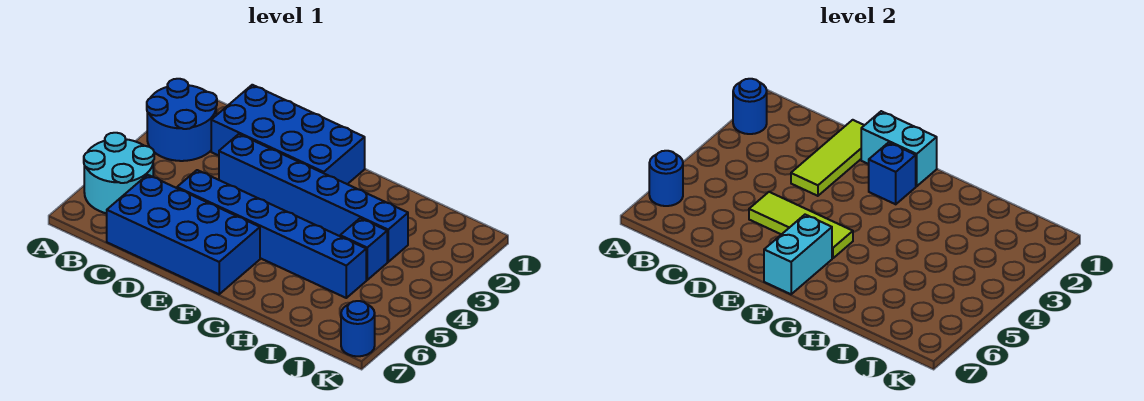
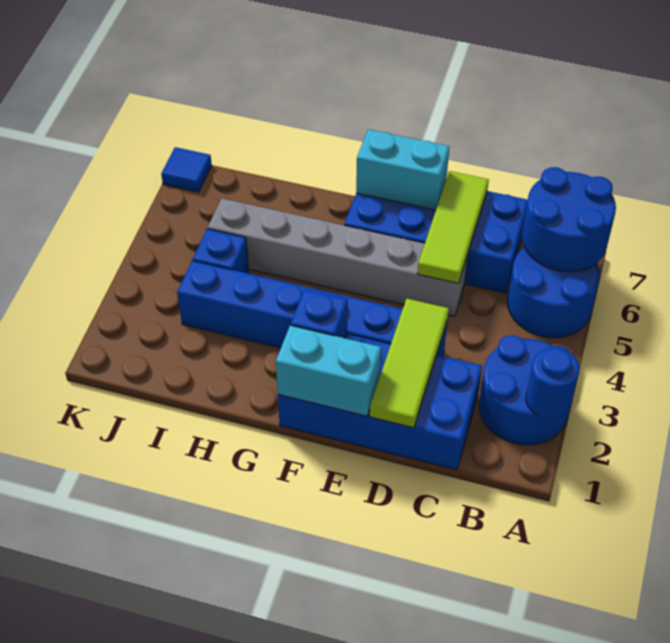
cyan round brick A5:B6 level 1 -> blue round brick A5:B6 level 1
blue round brick A6 level 2 -> blue round brick A6:B7 level 2
blue brick D5:I5 level 1 -> grey brick D5:I5 level 1
lime tile D5:F5 level 2 -> lime tile D5:D7 level 2
cyan brick F6:F7 level 2 -> cyan brick E7:F7 level 2
blue round brick K7 level 1 -> blue tile K7 level 1

